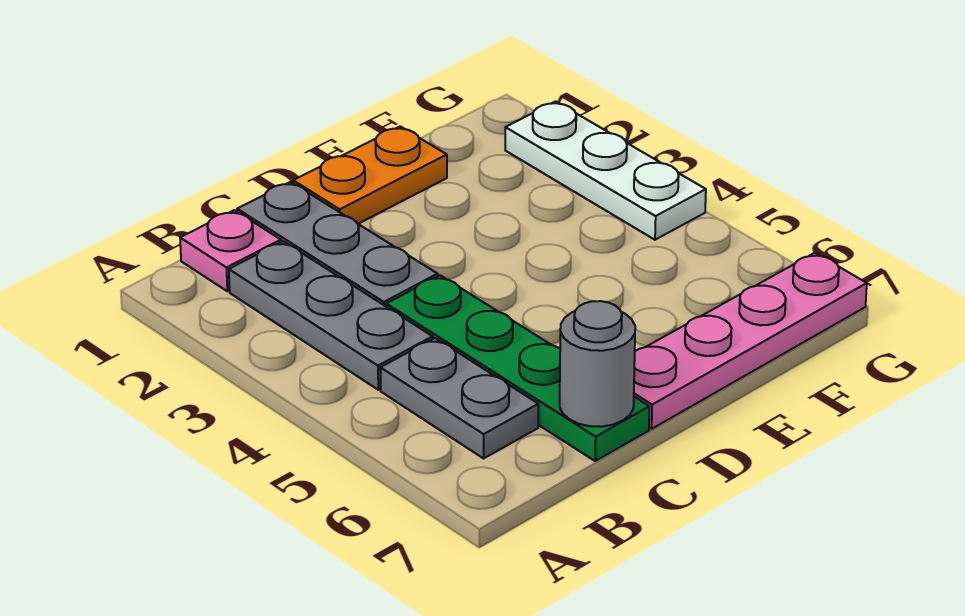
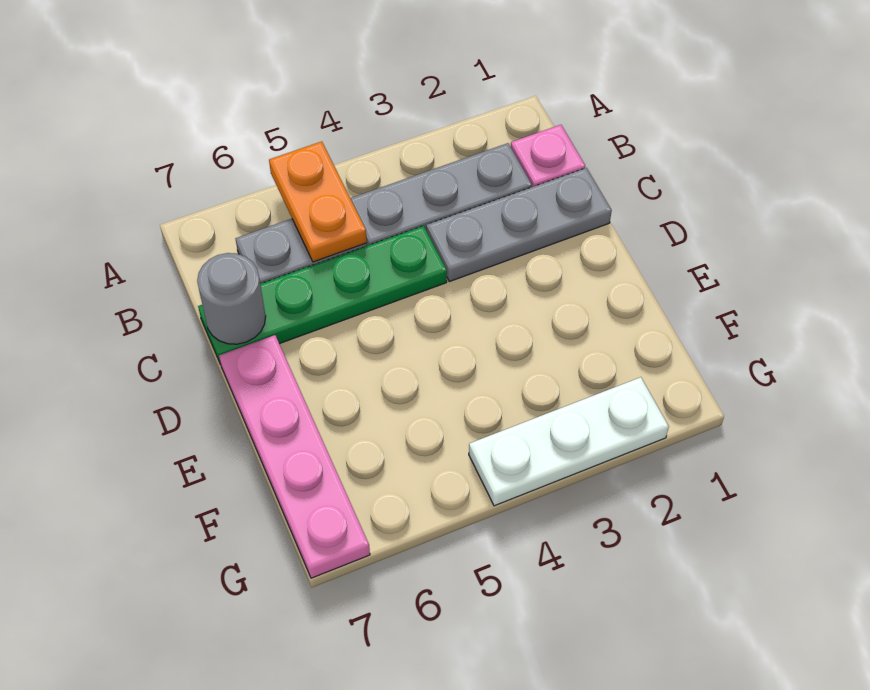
orange plate D1:E1 level 1 -> orange plate A5:B5 level 2

